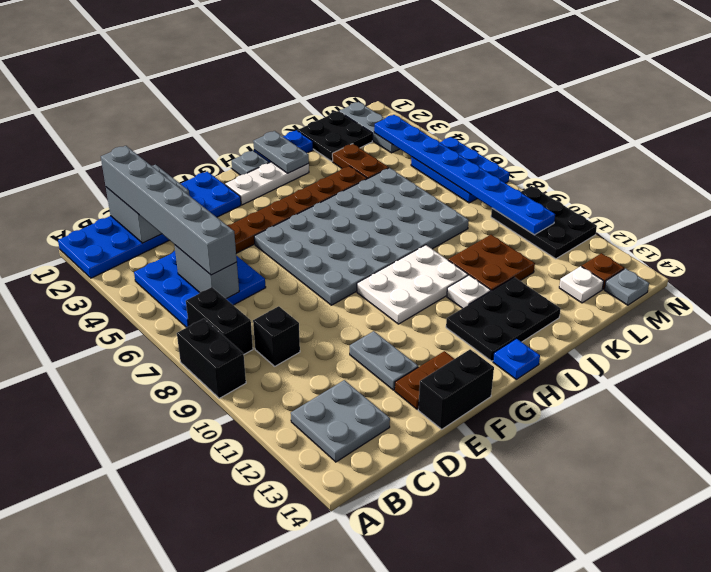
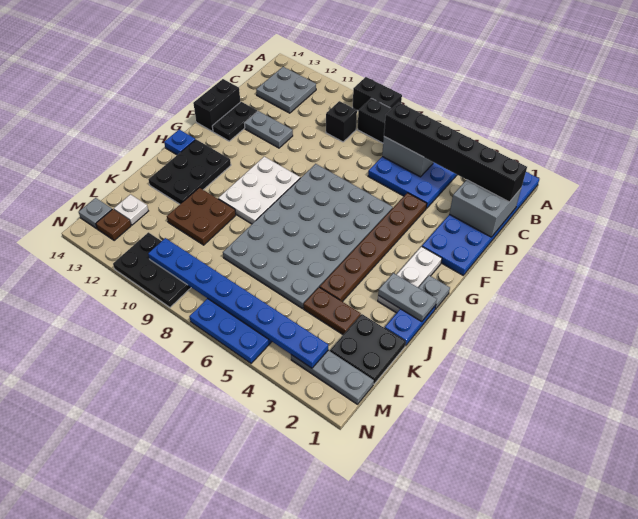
grey brick C1:C6 level 3 -> black brick C1:C6 level 3
brown plate E13:F13 level 1 -> black plate E13:F13 level 1
white plate I11 level 1 -> none

